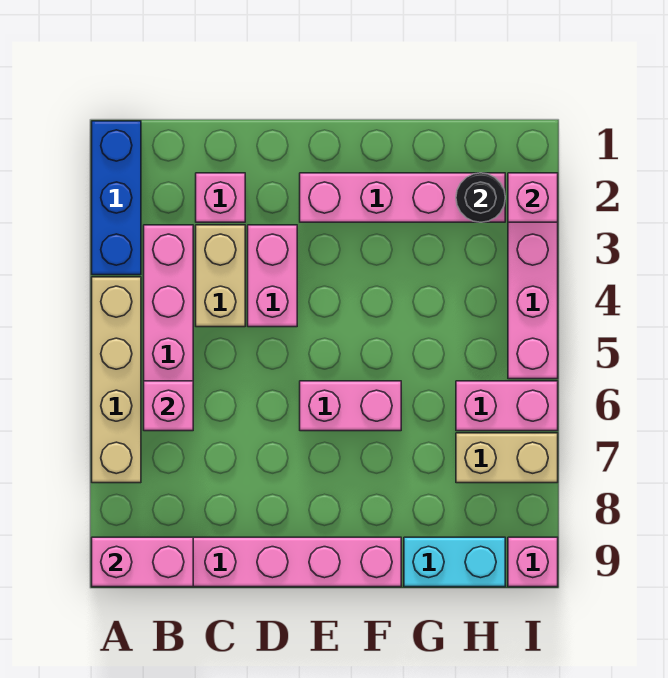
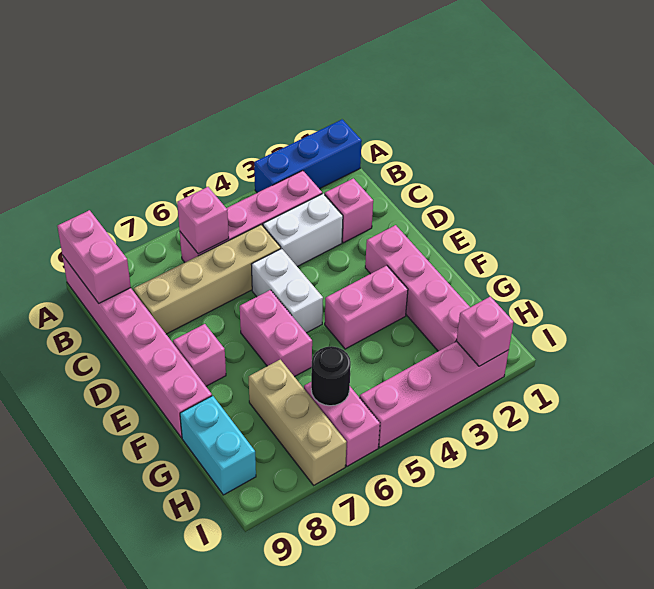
tan brick A4:A7 level 1 -> tan brick C5:C8 level 1
tan brick C3:C4 level 1 -> white brick C3:C4 level 1
pink brick D3:D4 level 1 -> pink brick F3:F4 level 1
none -> white brick D5:E5 level 1
black round brick H2 level 2 -> black round brick H6 level 2
tan brick H7:I7 level 1 -> tan brick G7:I7 level 1
pink brick I9 level 1 -> pink brick E8 level 1

